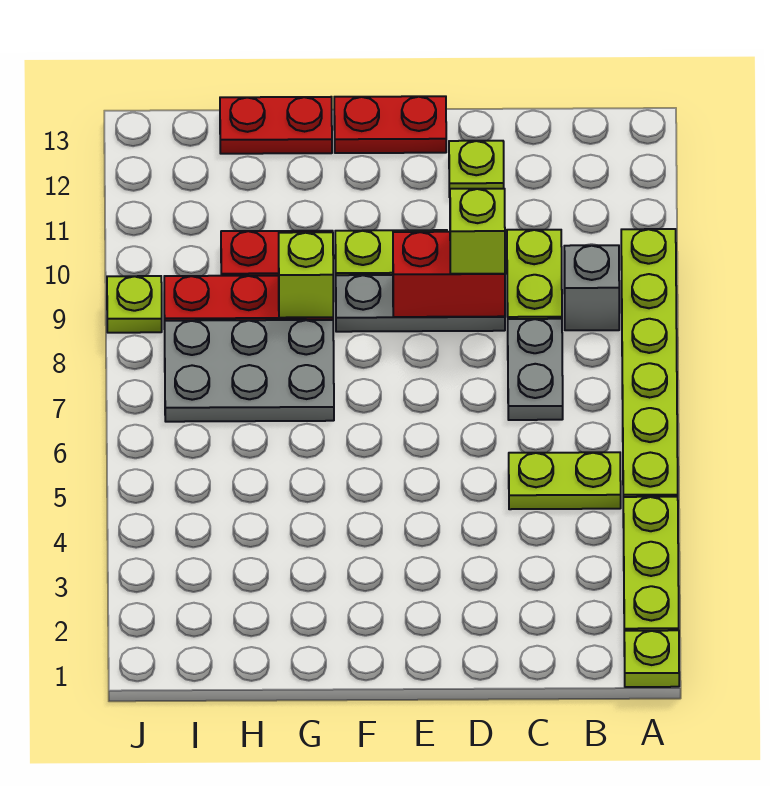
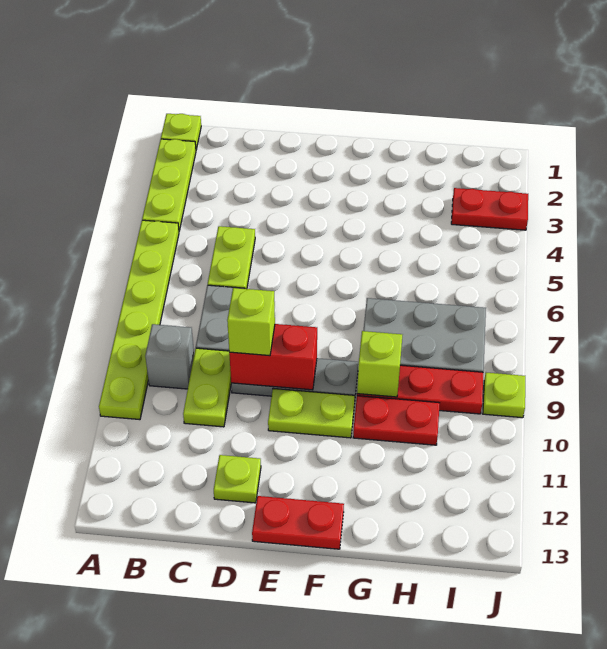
lime plate B5:C5 level 1 -> lime plate C5:C6 level 1
red plate G13:H13 level 1 -> red plate I3:J3 level 1

